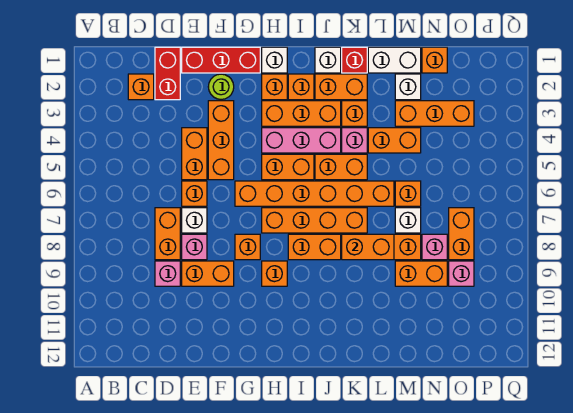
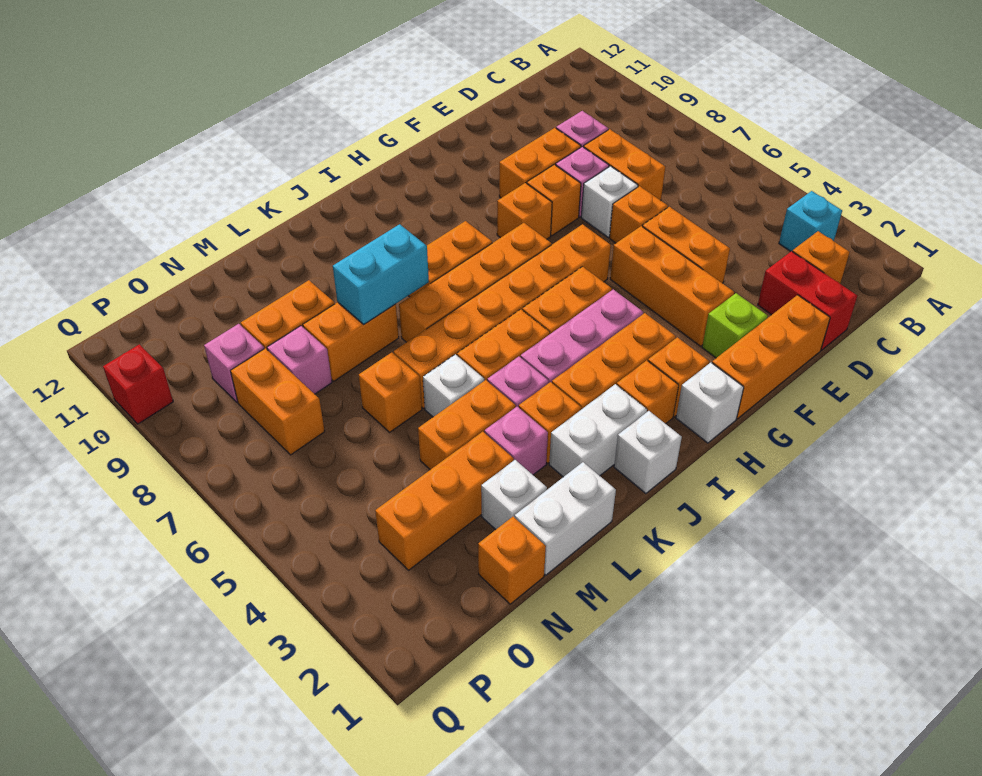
none -> cyan brick B3 level 1
red brick E1:G1 level 1 -> orange brick E1:G1 level 1
lime round brick F2 level 1 -> lime brick F2 level 1
orange brick H9 level 1 -> orange brick F8 level 1
orange brick J2:K2 level 1 -> white brick J2:K2 level 1
red brick K1 level 1 -> red brick Q10 level 1
orange brick K8:L8 level 2 -> cyan brick K8:L8 level 2
none -> pink brick L3 level 1
white brick M7 level 1 -> white brick L5 level 1

